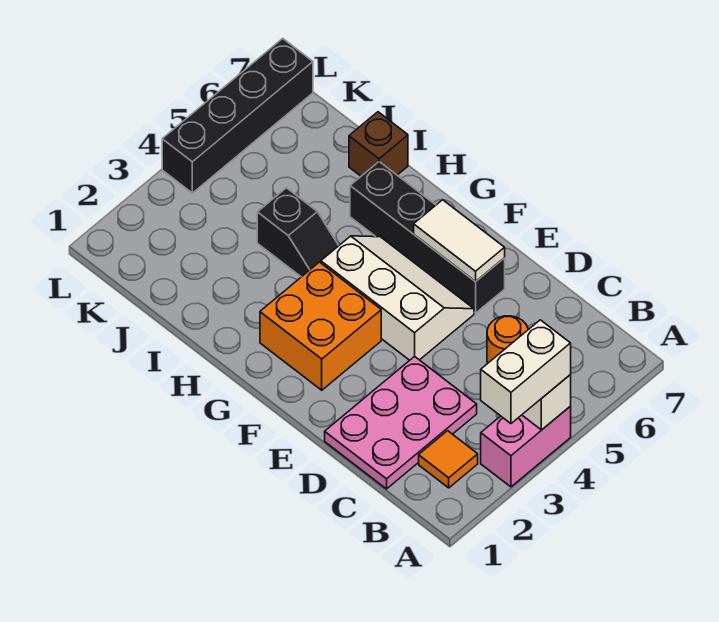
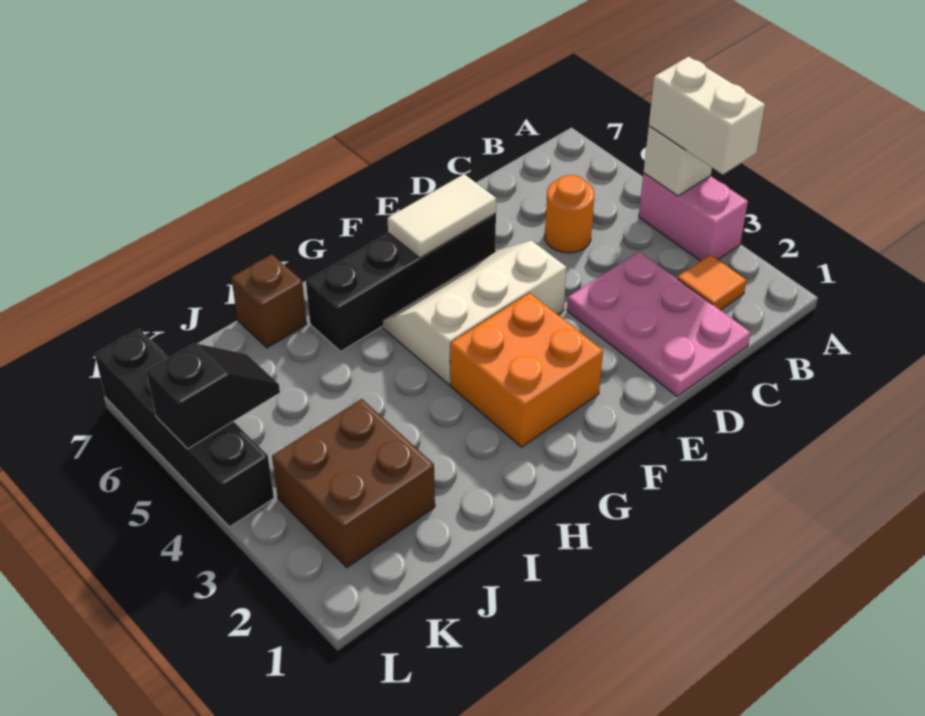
black slope H4:I4 level 1 top I -> black slope K5:L5 level 2 top L
none -> brown brick J2:K3 level 1

